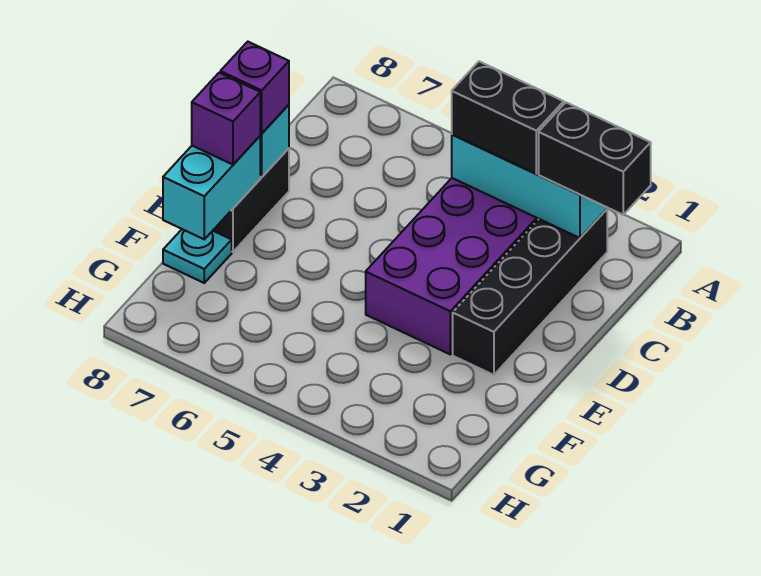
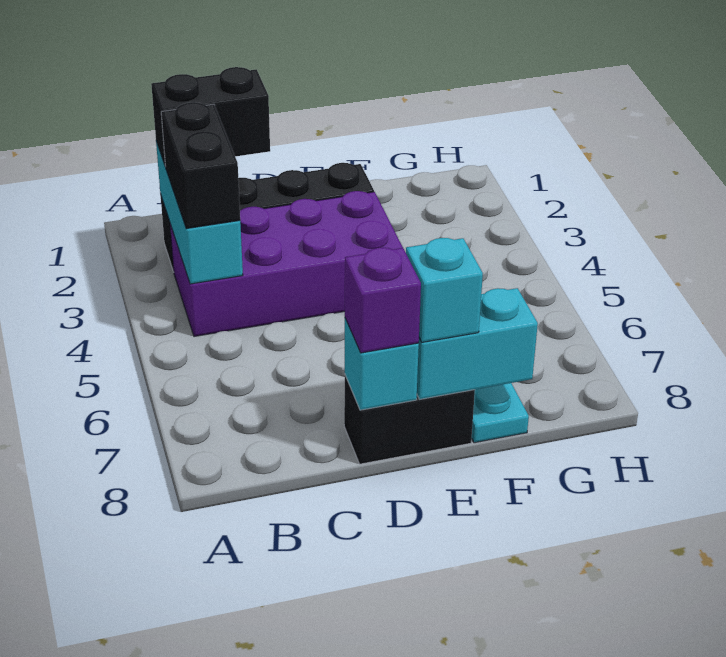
black brick B1:B2 level 3 -> black brick B2:C2 level 3
purple brick E8 level 3 -> cyan brick E8 level 3

